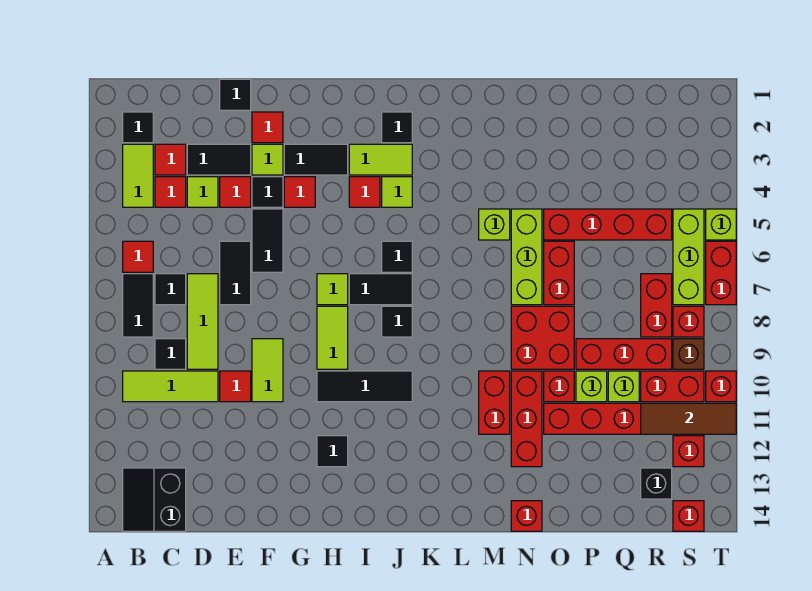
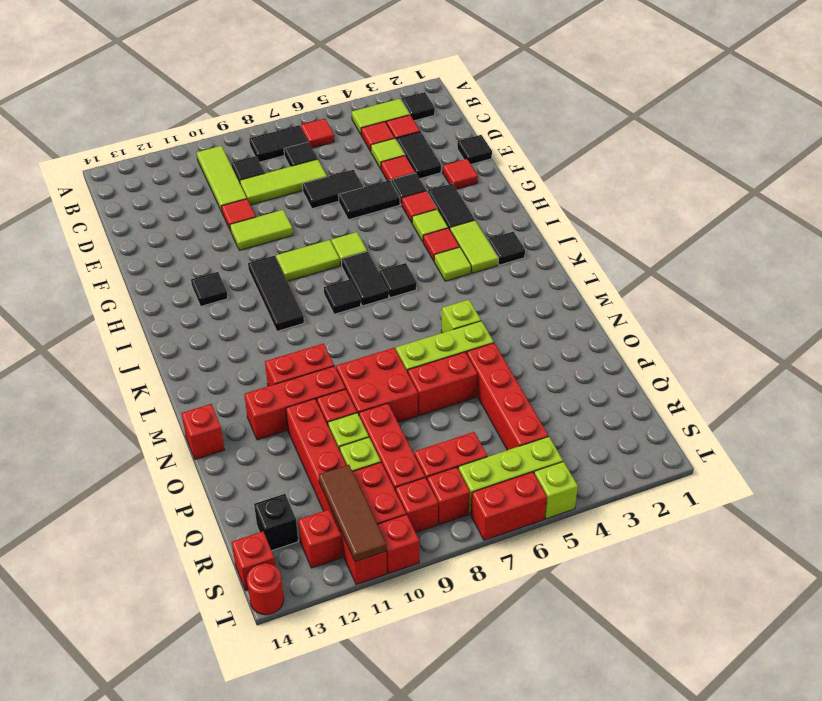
black slope B13:C14 level 1 top C -> none
lime tile F3 level 1 -> lime tile H4 level 1
brown brick S9 level 1 -> red brick S9 level 1
none -> red round brick T14 level 1

